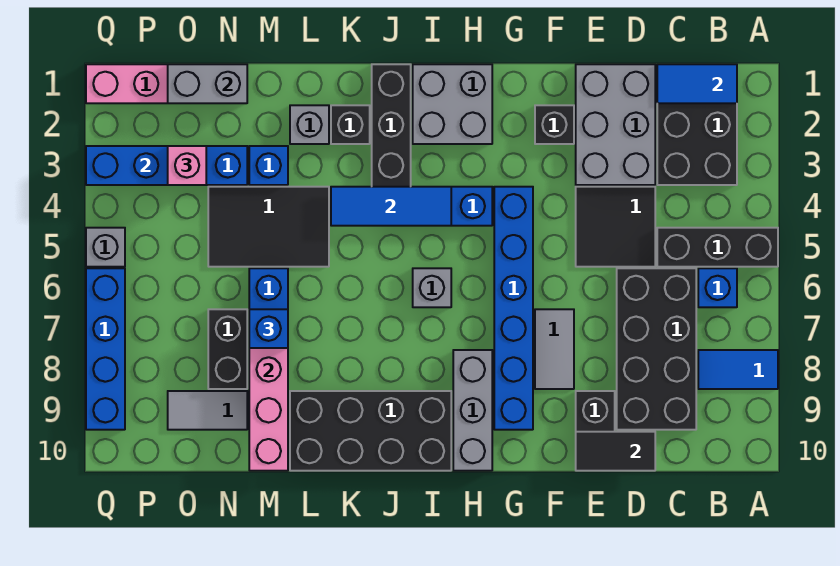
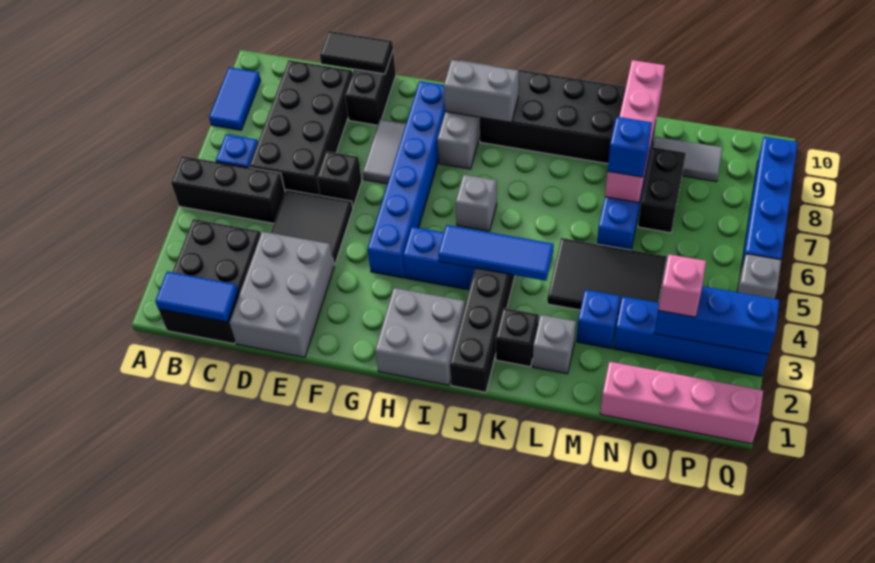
blue tile A8:B8 level 1 -> blue tile A8:A9 level 1
black brick F2 level 1 -> black brick E6 level 1
grey brick N1:O1 level 2 -> grey brick H9:I9 level 2

